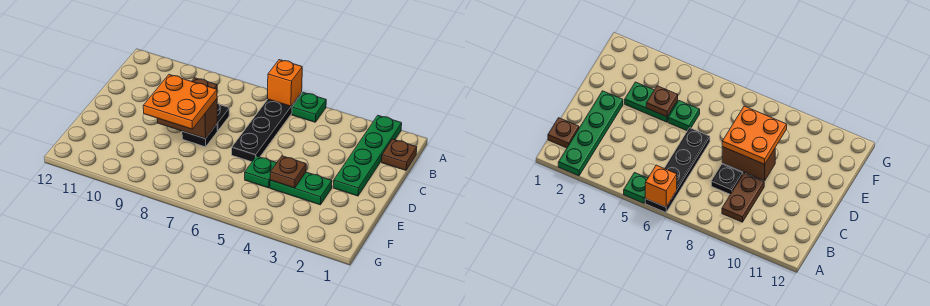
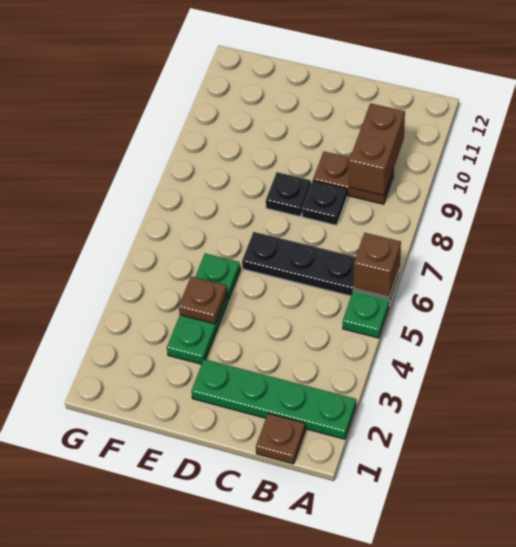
orange brick A6 level 2 -> brown brick A6 level 2
brown brick D8:D9 level 2 -> brown brick B9:B10 level 2
orange plate D8:E9 level 3 -> none

